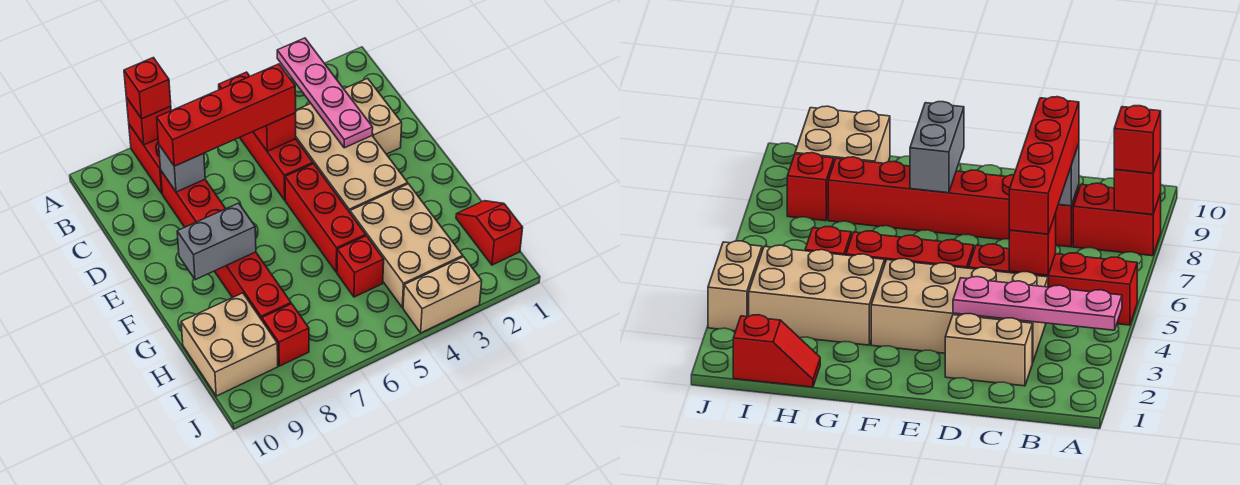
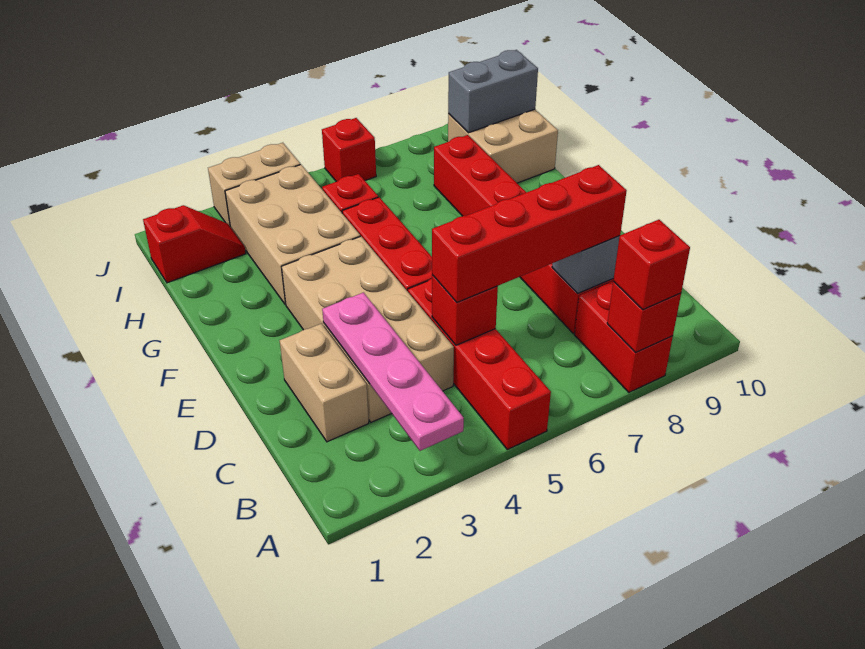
grey brick F8:F9 level 2 -> grey brick I9:I10 level 2
red slope H1:I1 level 1 top I -> red slope I1:I2 level 1 top 1
red brick I8 level 1 -> red brick J6 level 1

